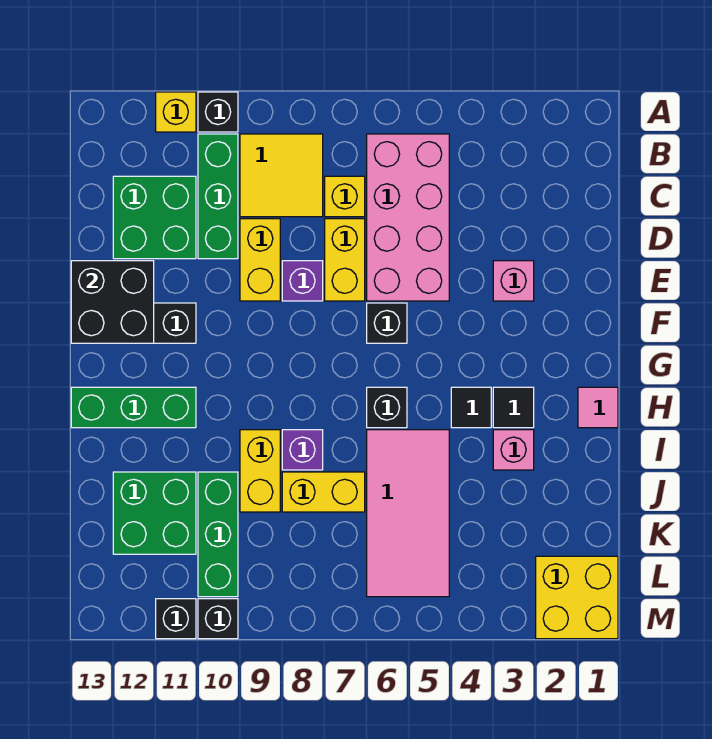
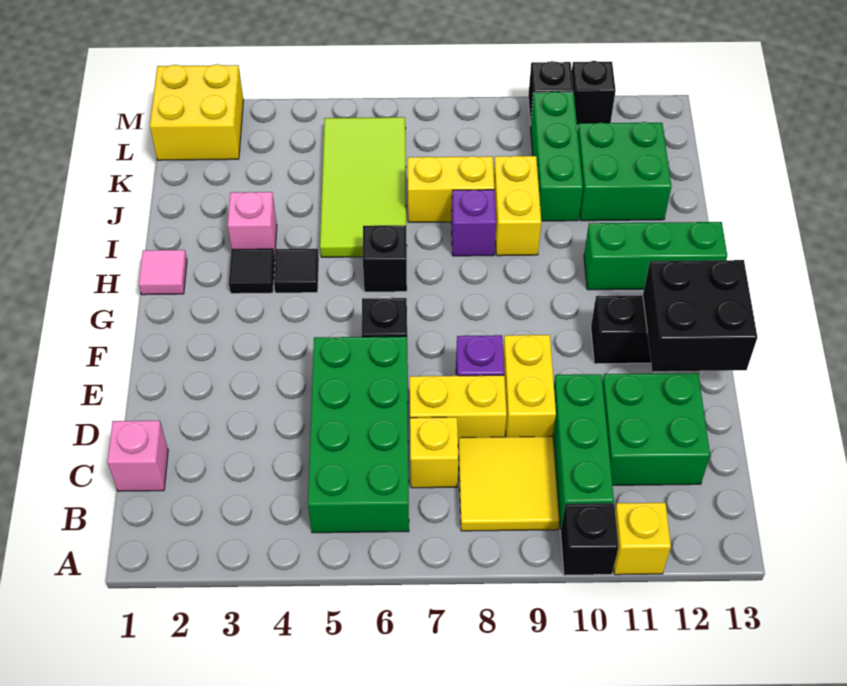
pink brick B5:E6 level 1 -> green brick B5:E6 level 1
yellow brick D7:E7 level 1 -> yellow brick D7:D8 level 1
pink brick E3 level 1 -> pink brick C1 level 1
pink tile I5:L6 level 1 -> lime tile I5:L6 level 1

